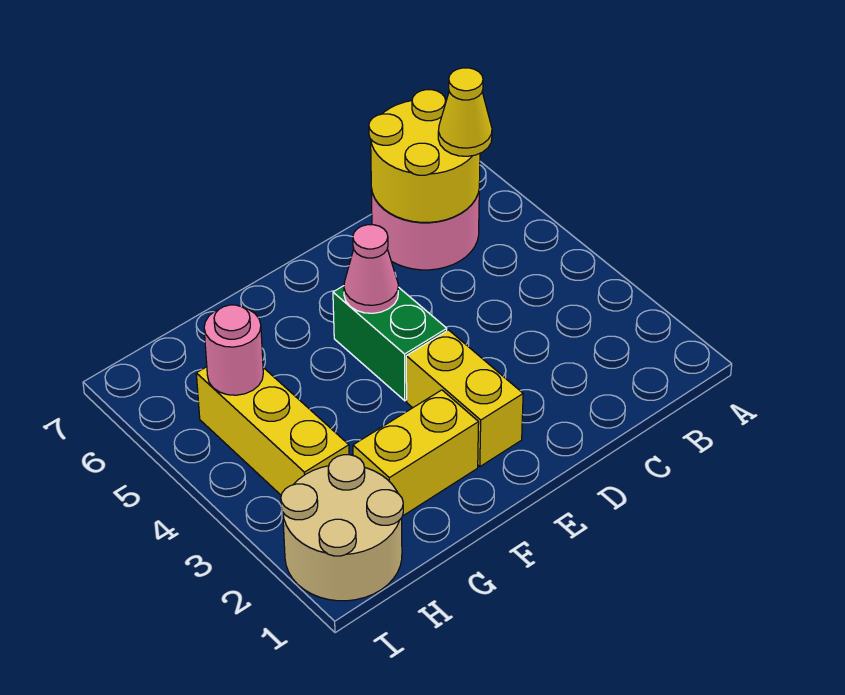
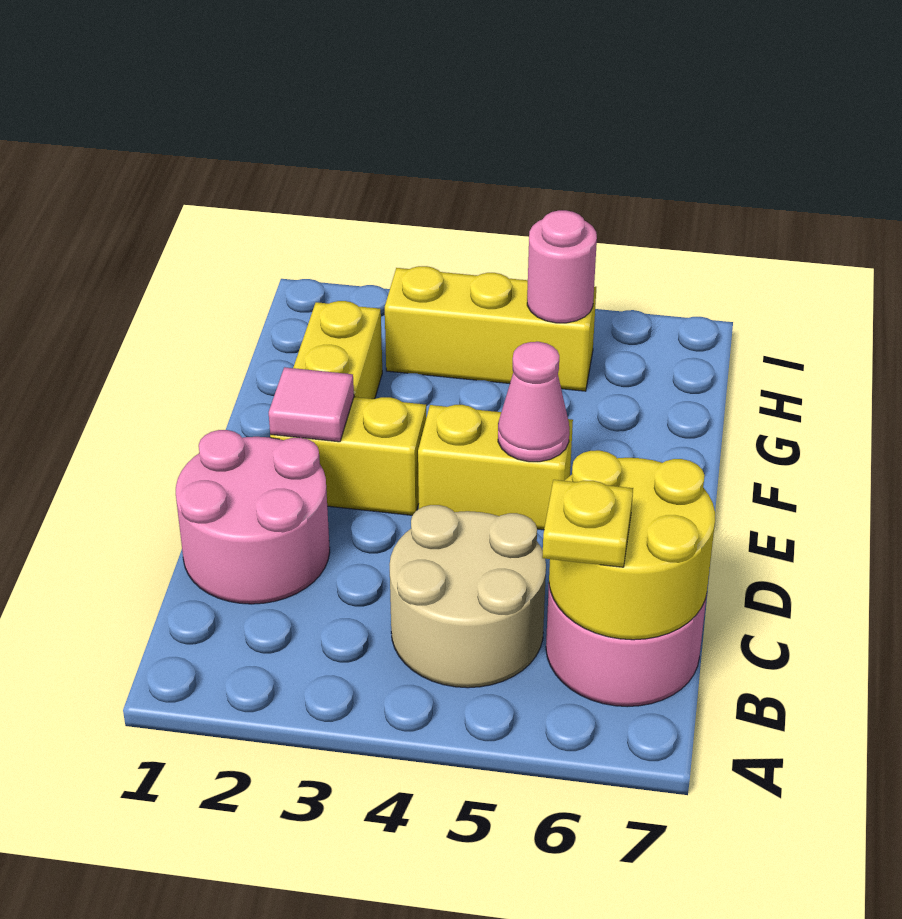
yellow cone B6 level 3 -> yellow plate B6 level 3
none -> pink round brick C1:D2 level 1
none -> pink tile E2 level 2
green brick E4:E5 level 1 -> yellow brick E4:E5 level 1
tan round brick H1:I2 level 1 -> tan round brick B4:C5 level 1

